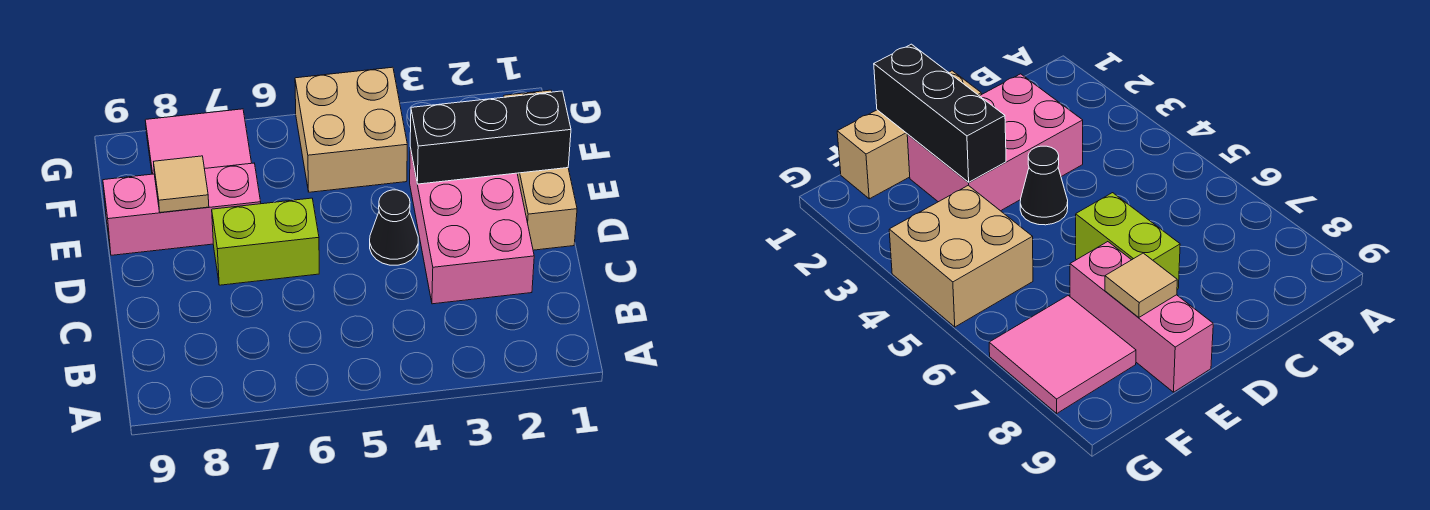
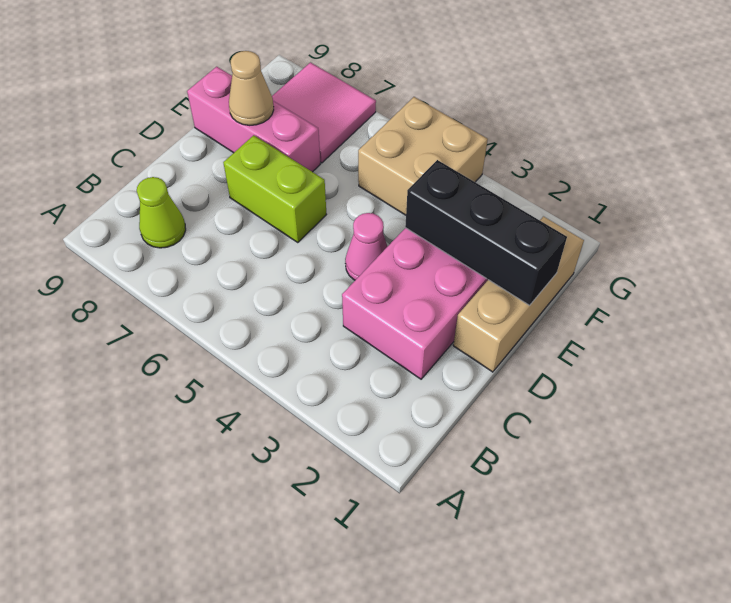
none -> lime cone B8 level 1
black cone D4 level 1 -> pink cone D4 level 1
tan tile E8 level 2 -> tan cone E8 level 2

